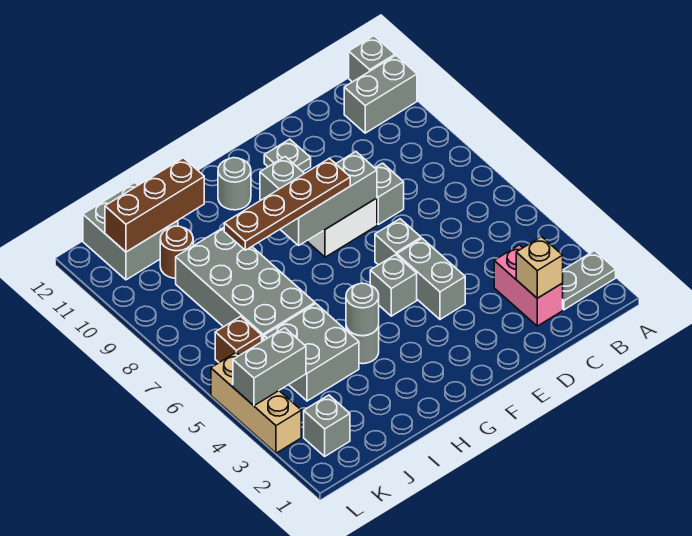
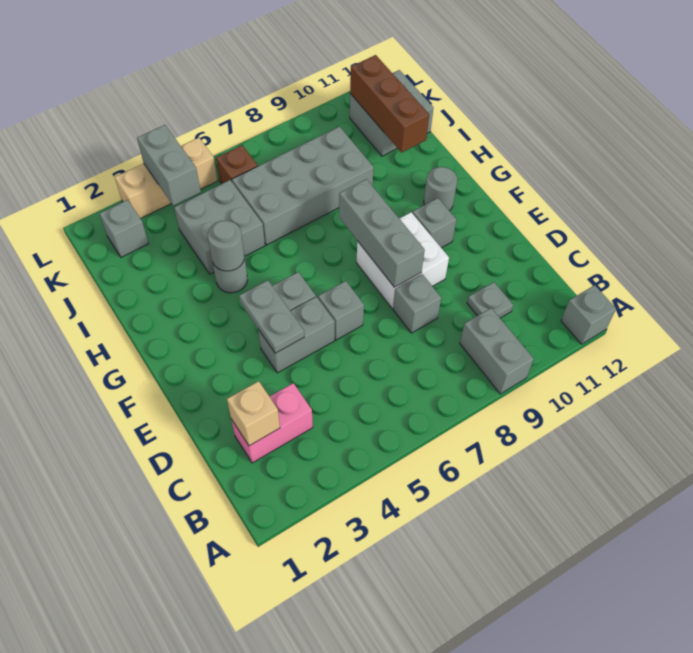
grey plate A2:B2 level 1 -> grey plate E4:F4 level 2
grey brick A11:B11 level 1 -> grey brick A9:B9 level 1
grey plate E11 level 1 -> grey plate C10 level 1
brown plate F8:I8 level 3 -> none
brown round brick J10 level 1 -> none

